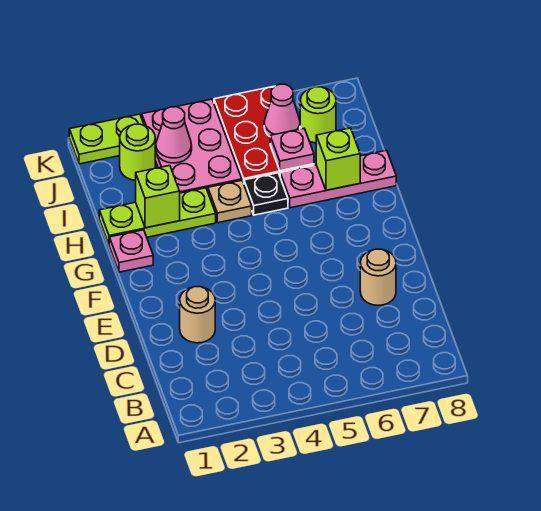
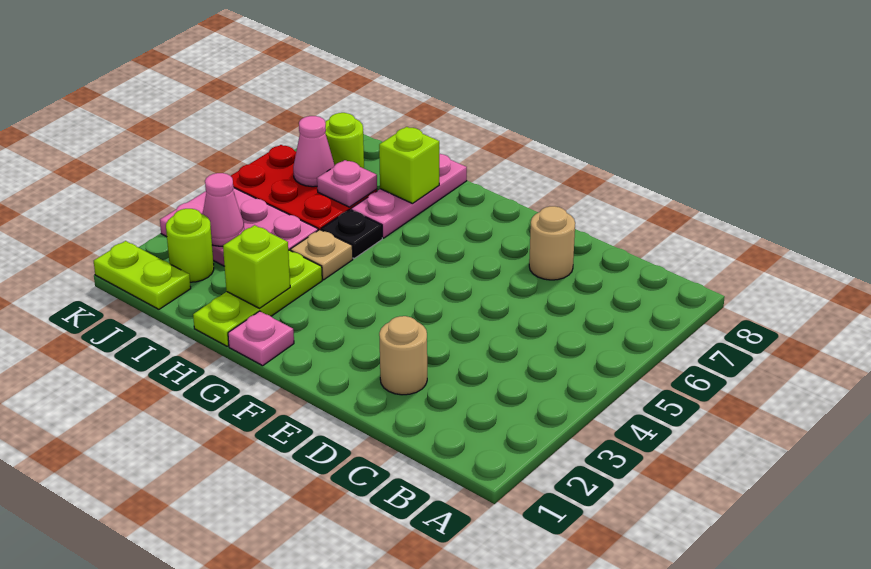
lime plate K1:K2 level 1 -> lime plate J1:K1 level 1

